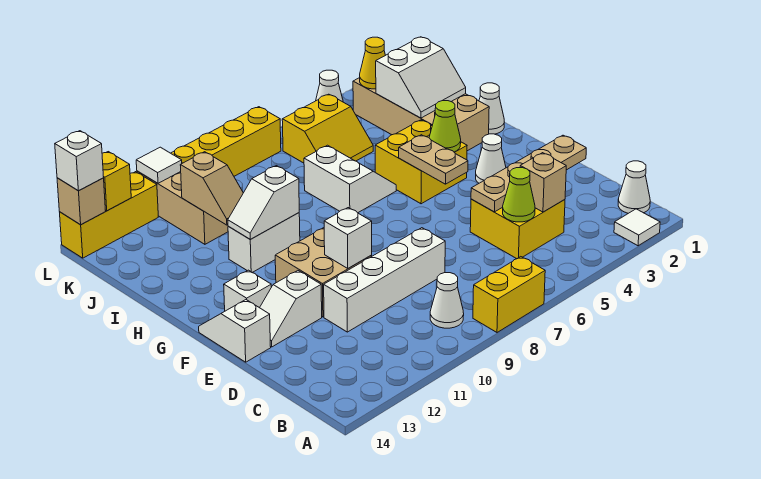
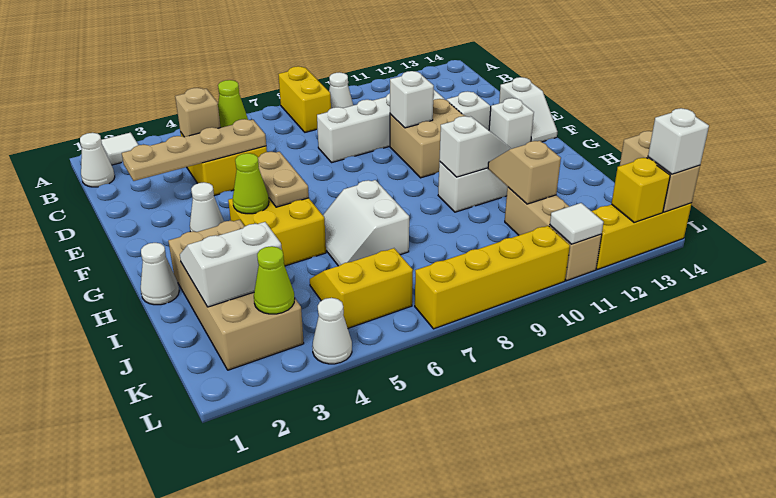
yellow brick A7:A8 level 1 -> yellow brick A8:B8 level 1
yellow cone K3 level 2 -> lime cone K3 level 2
tan brick L14 level 2 -> tan brick K14:L14 level 2

